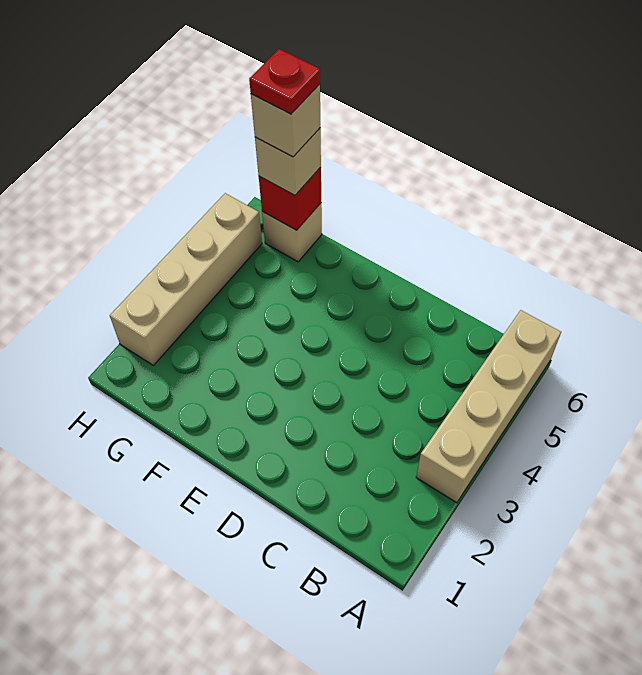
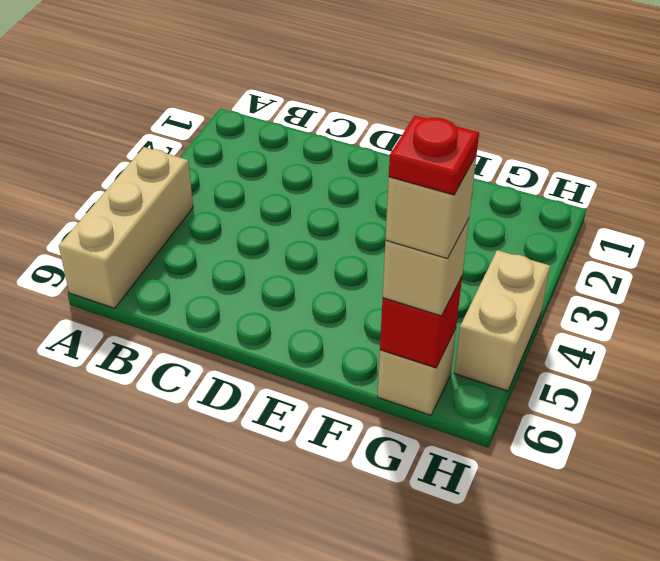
tan brick A3:A6 level 1 -> tan brick A4:A6 level 1
tan brick H2:H5 level 1 -> tan brick H4:H5 level 1

